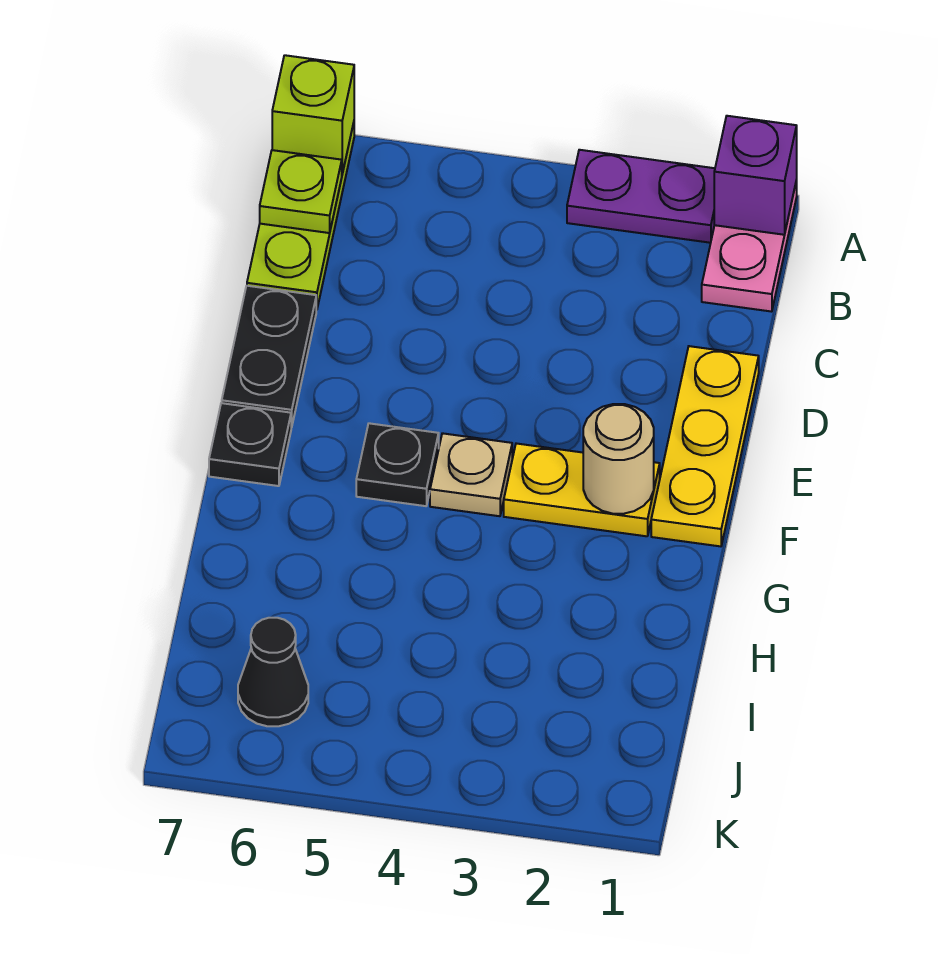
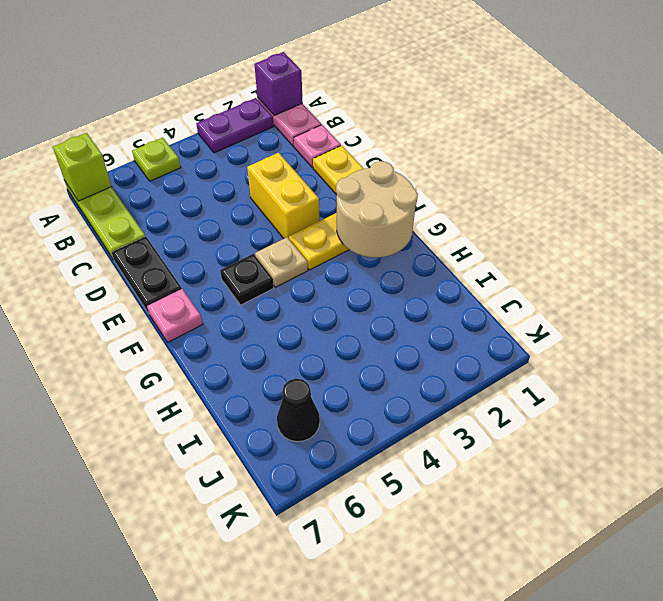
lime plate B7 level 2 -> lime plate A5 level 1
none -> pink plate C1 level 1
none -> yellow brick D3:E3 level 1
tan round brick F2 level 2 -> tan round brick F1:G2 level 2
black plate F7 level 1 -> pink plate F7 level 1

